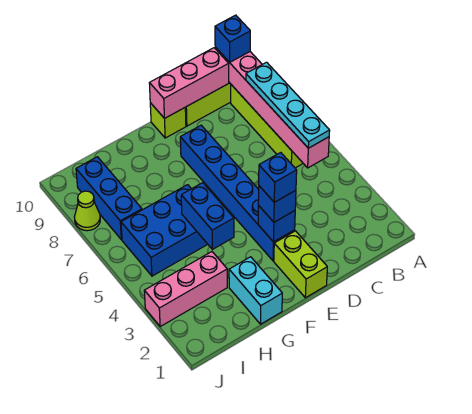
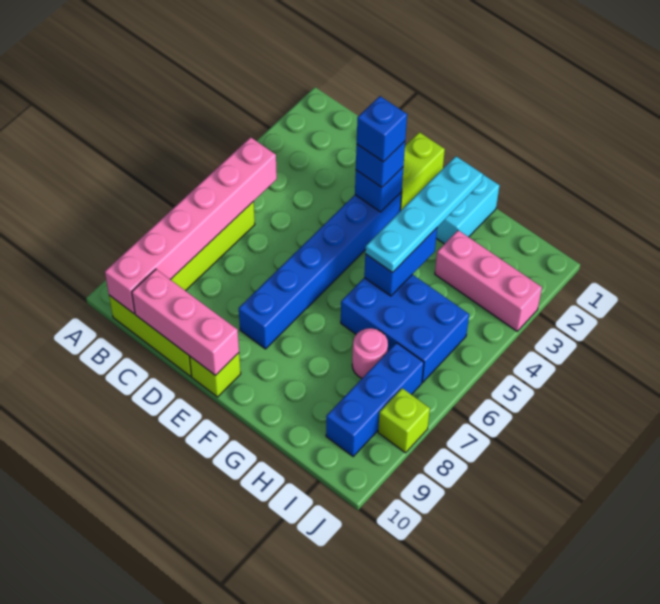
cyan plate B5:B8 level 3 -> cyan plate G2:G5 level 3
blue brick B10 level 3 -> none
none -> pink round brick H7 level 1
lime cone J8 level 1 -> lime brick J8 level 1

